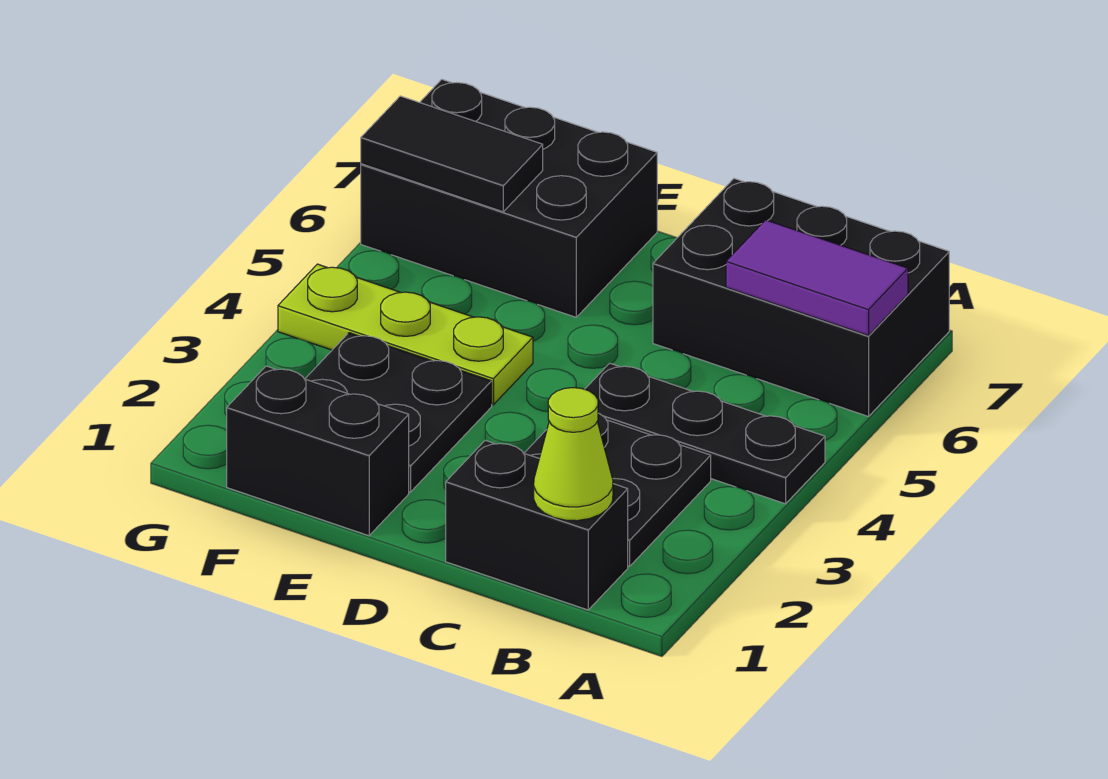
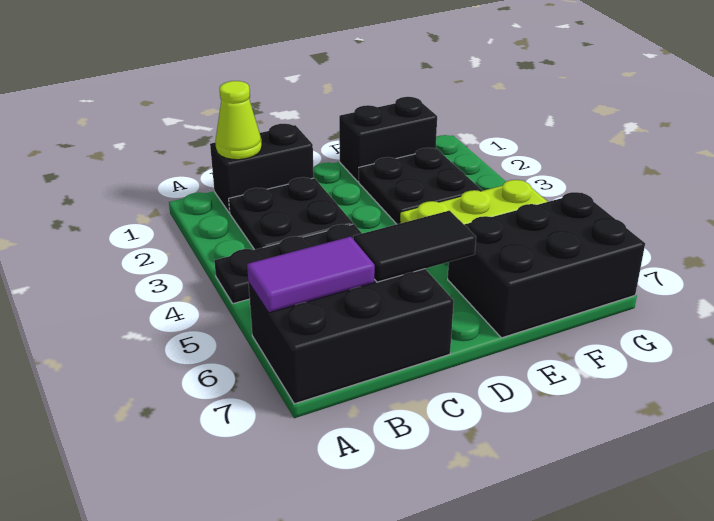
black tile F6:G6 level 2 -> black tile C6:D6 level 2

